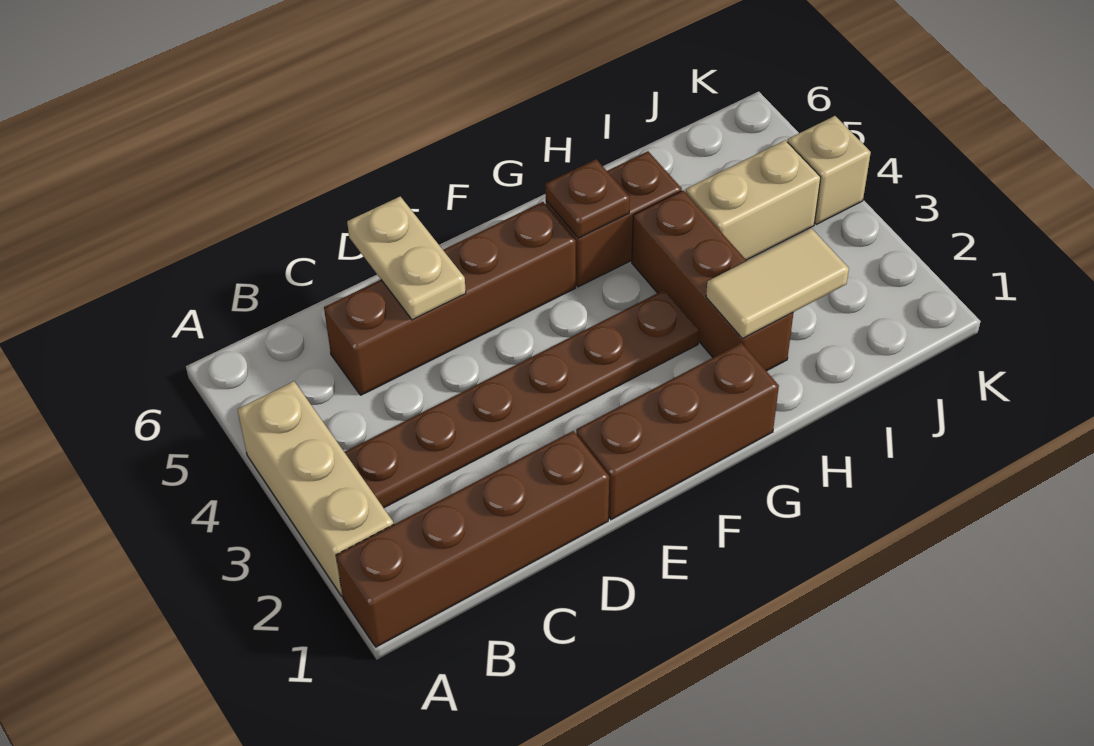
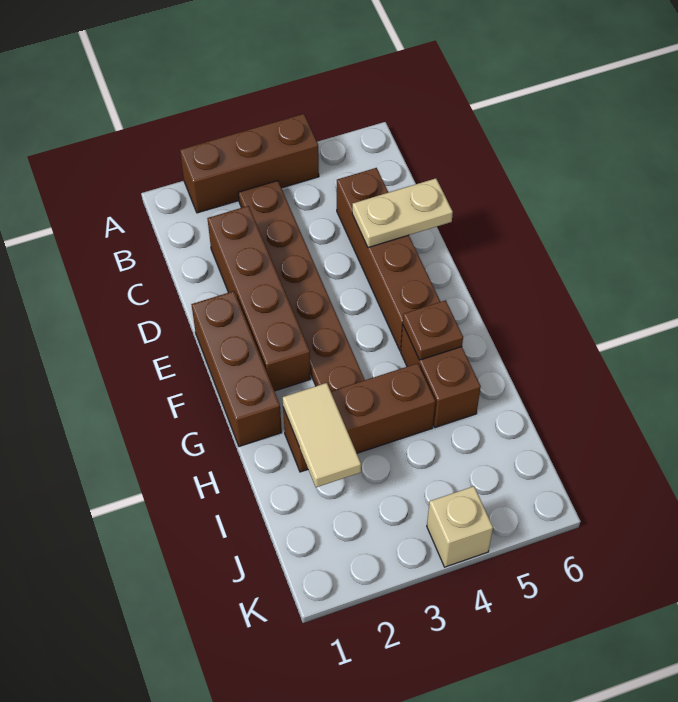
brown brick A1:D1 level 1 -> brown brick C2:F2 level 1
tan brick A2:A4 level 1 -> brown brick A2:A4 level 1
tan brick I4:J4 level 1 -> none

